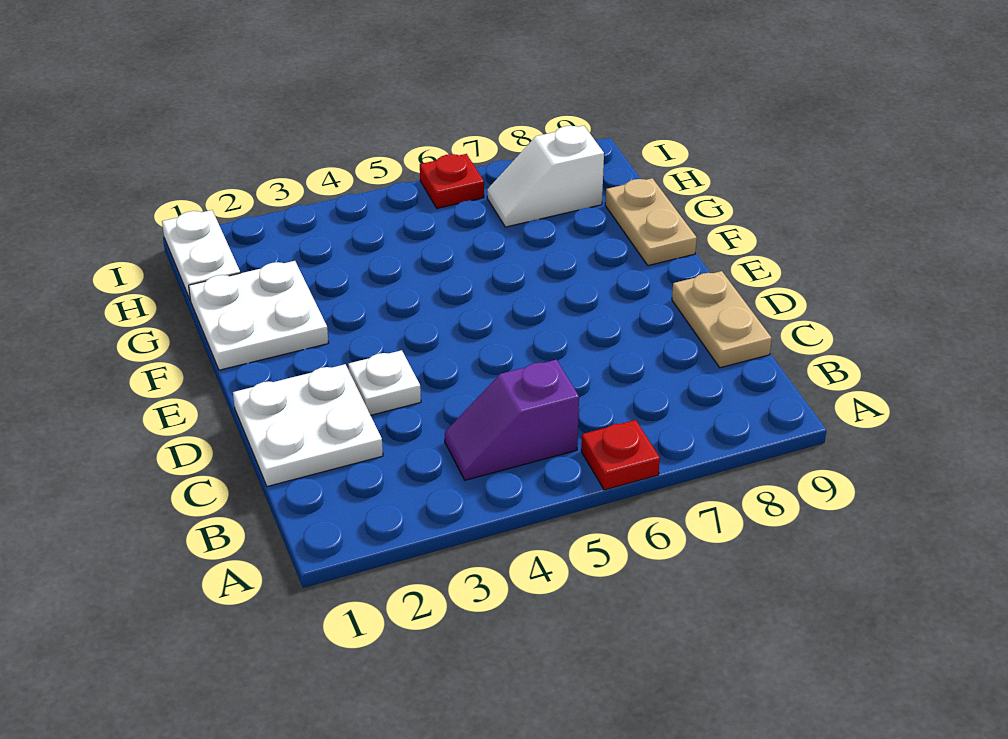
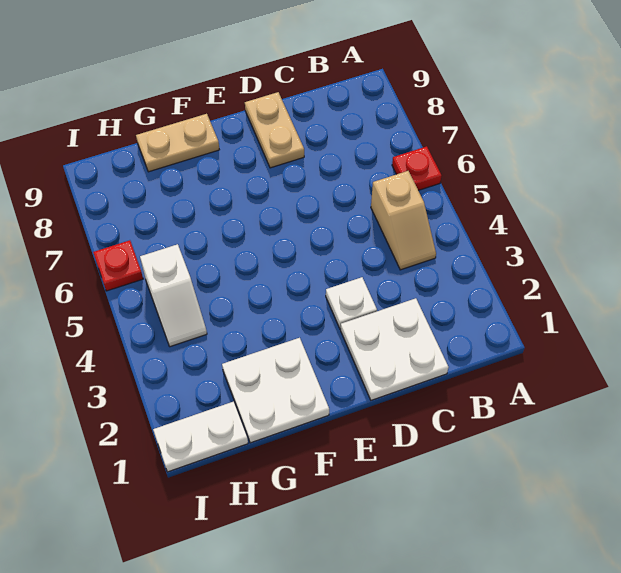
purple slope B4:B5 level 1 top 5 -> tan slope B4:B5 level 1 top 5
tan plate C9:D9 level 1 -> tan plate D8:D9 level 1
white slope H7:H8 level 1 top 8 -> white slope H4:H5 level 1 top 5

